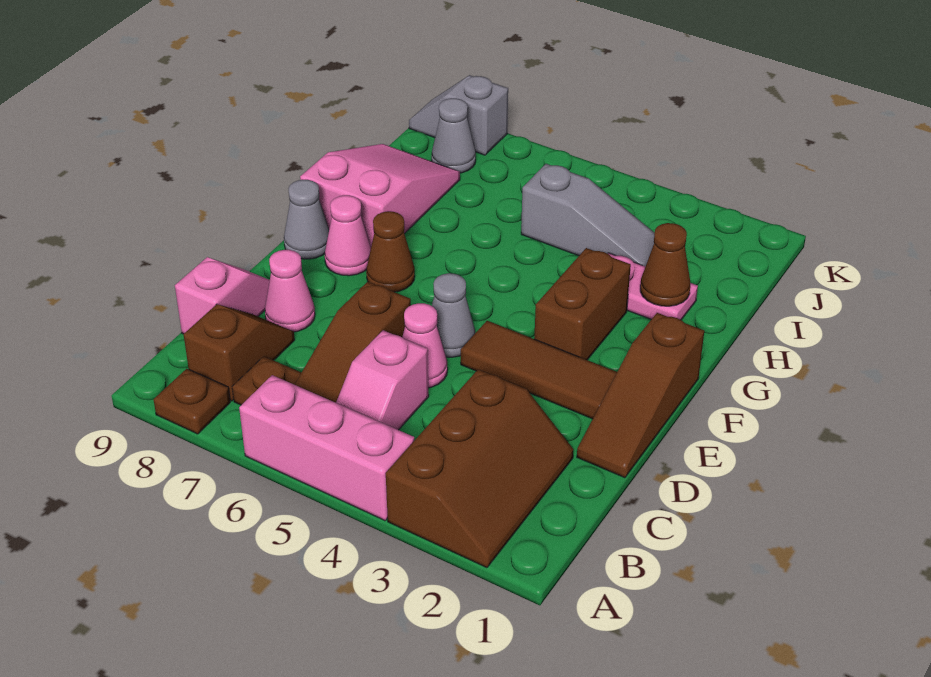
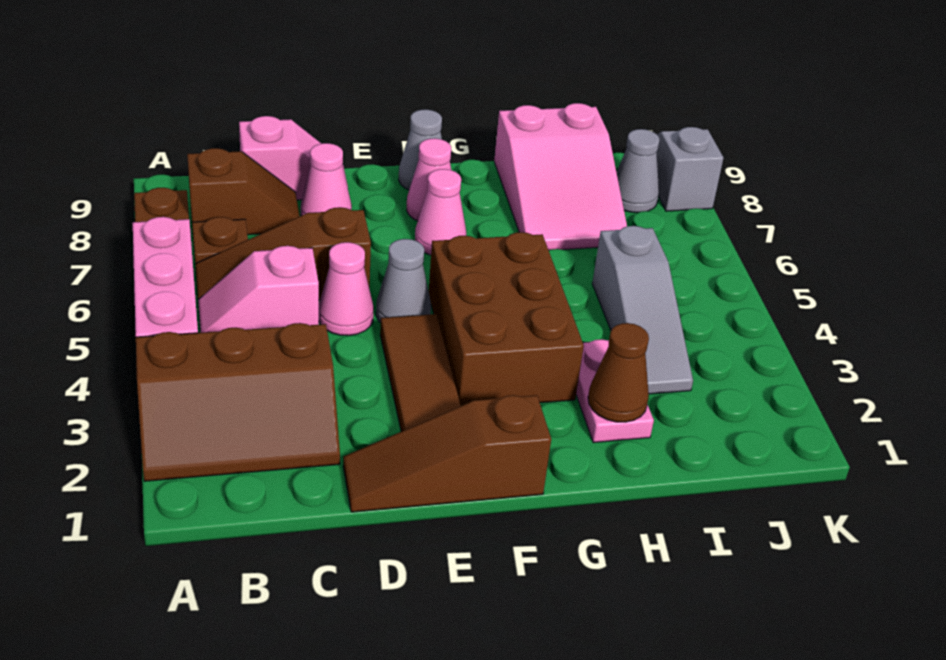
brown brick F3:G3 level 1 -> brown brick F3:G5 level 1
brown cone F7 level 1 -> pink cone F7 level 1
pink slope G8:I9 level 1 top G -> pink slope H7:I9 level 1 top 9

